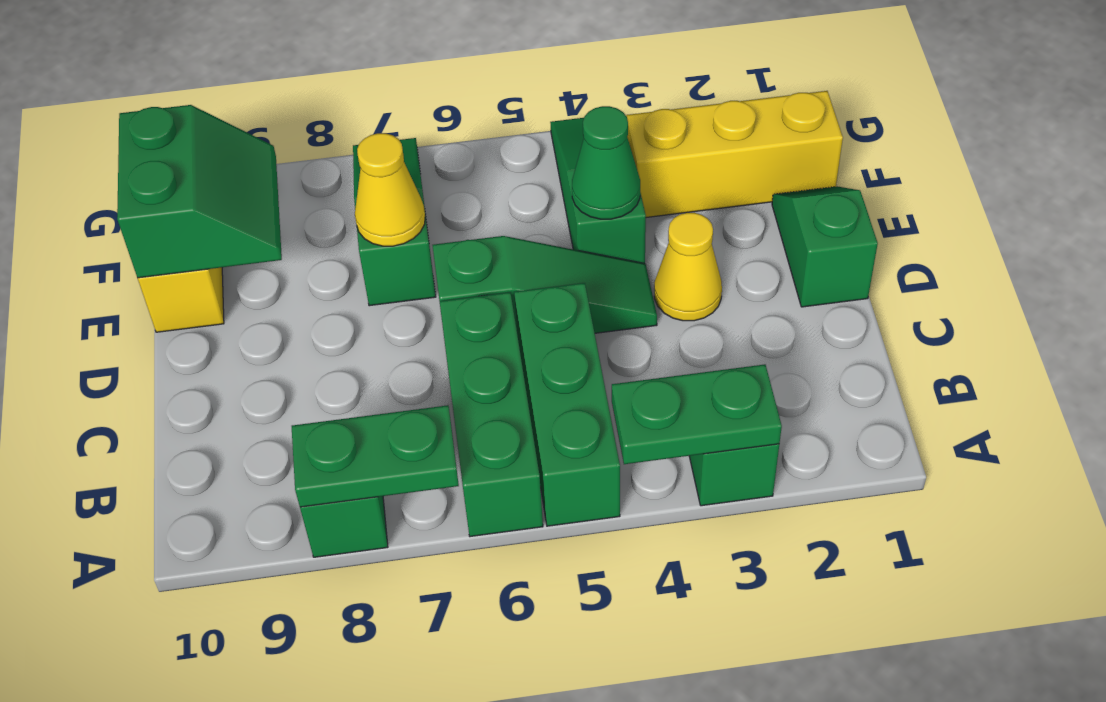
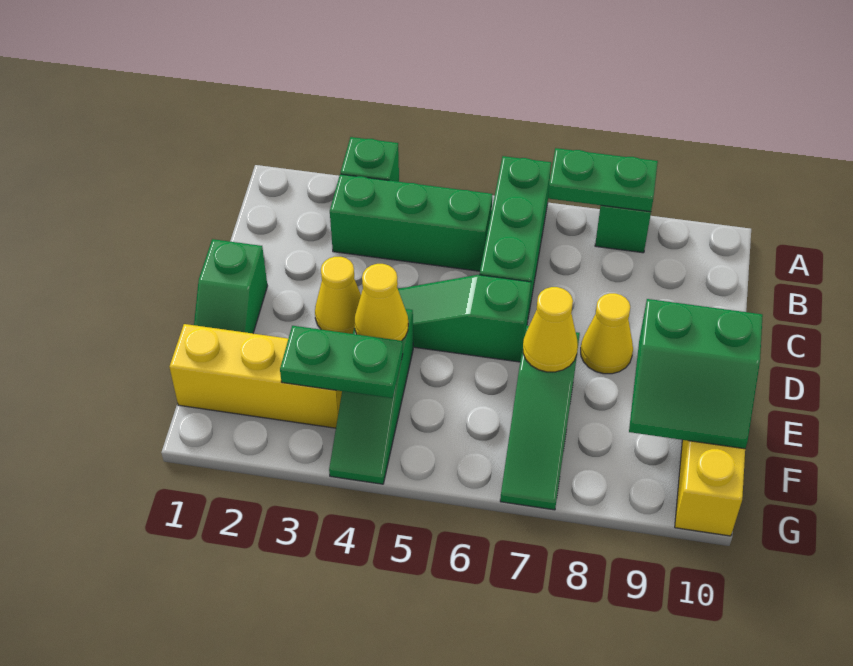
green plate A3:A4 level 2 -> green plate F3:F4 level 2
green brick A5:C5 level 1 -> green brick B3:B5 level 1
none -> yellow cone D8 level 1
green cone E4 level 2 -> yellow cone E4 level 2
green slope E9:F10 level 2 top 10 -> green slope E9:F10 level 2 top E

